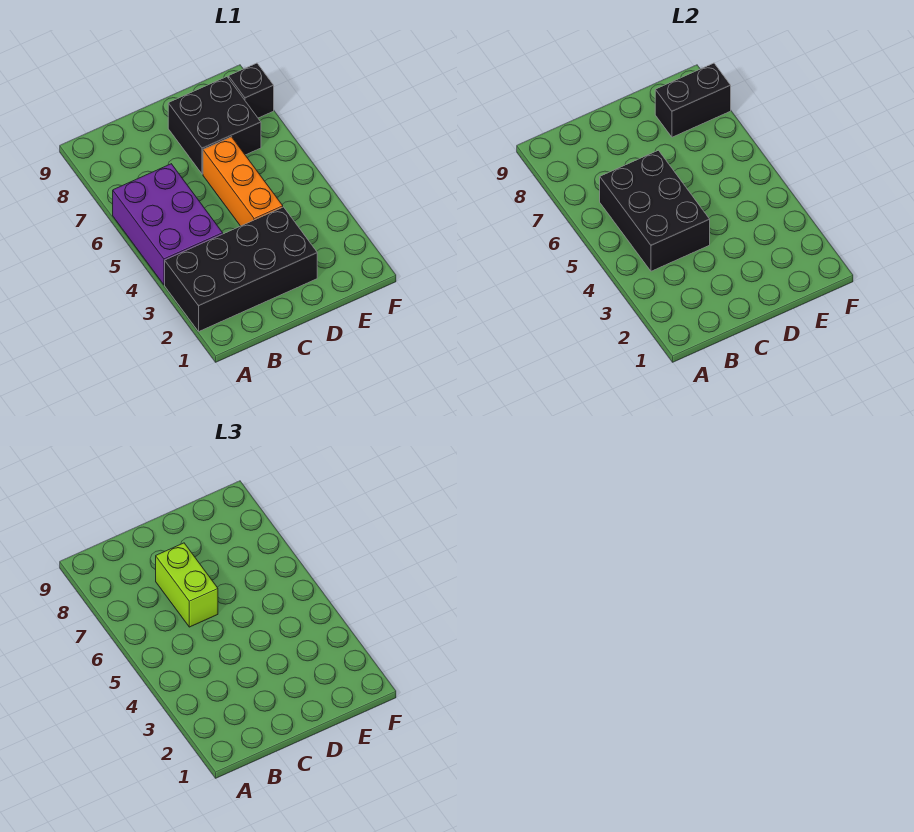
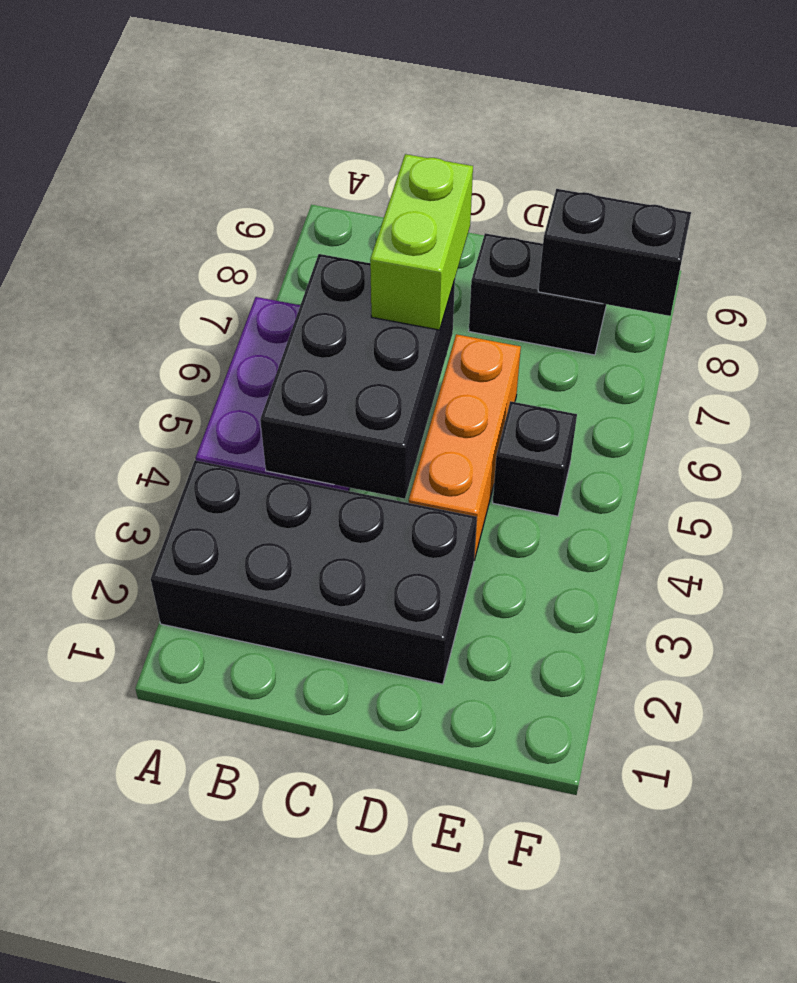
black brick D7:E8 level 1 -> black brick D8:E8 level 1
black brick F8 level 1 -> black brick E5 level 1

